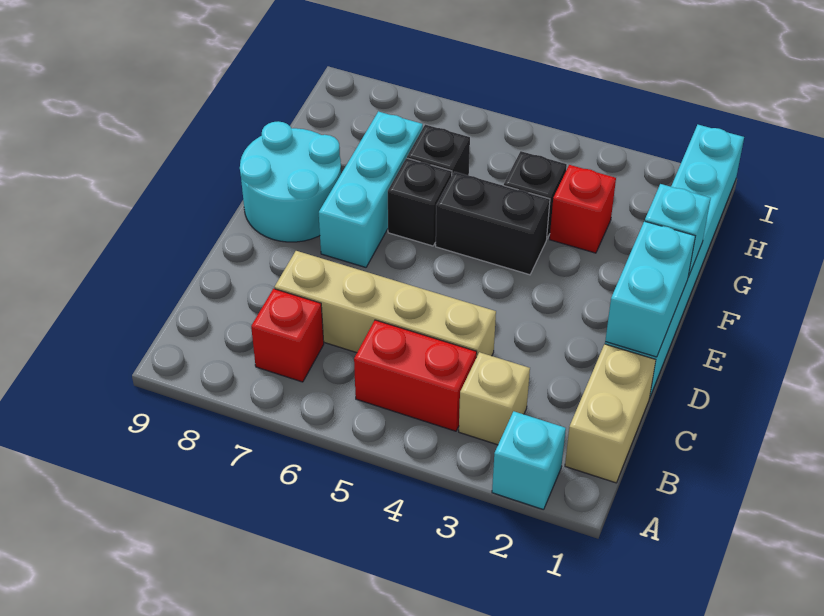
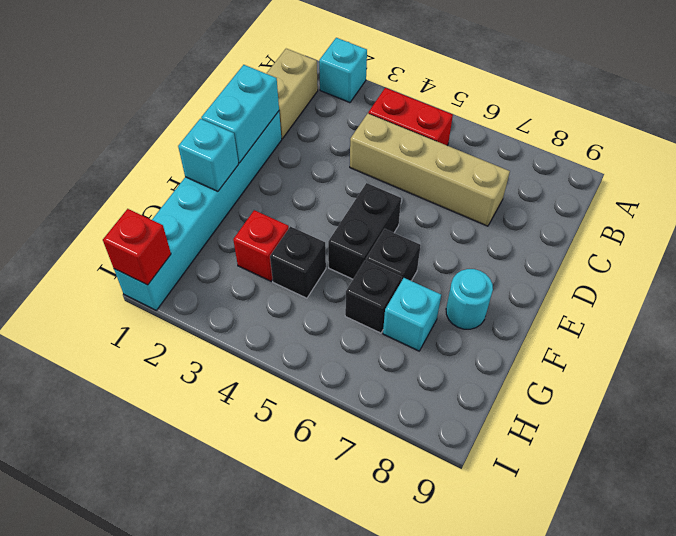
tan brick B3 level 1 -> none
red brick B7 level 1 -> red brick I1 level 2
cyan brick E7:G7 level 1 -> cyan brick G7 level 1
cyan round brick E8:F9 level 1 -> cyan round brick F8 level 1
black brick F4:F5 level 1 -> black brick E5:F5 level 1

